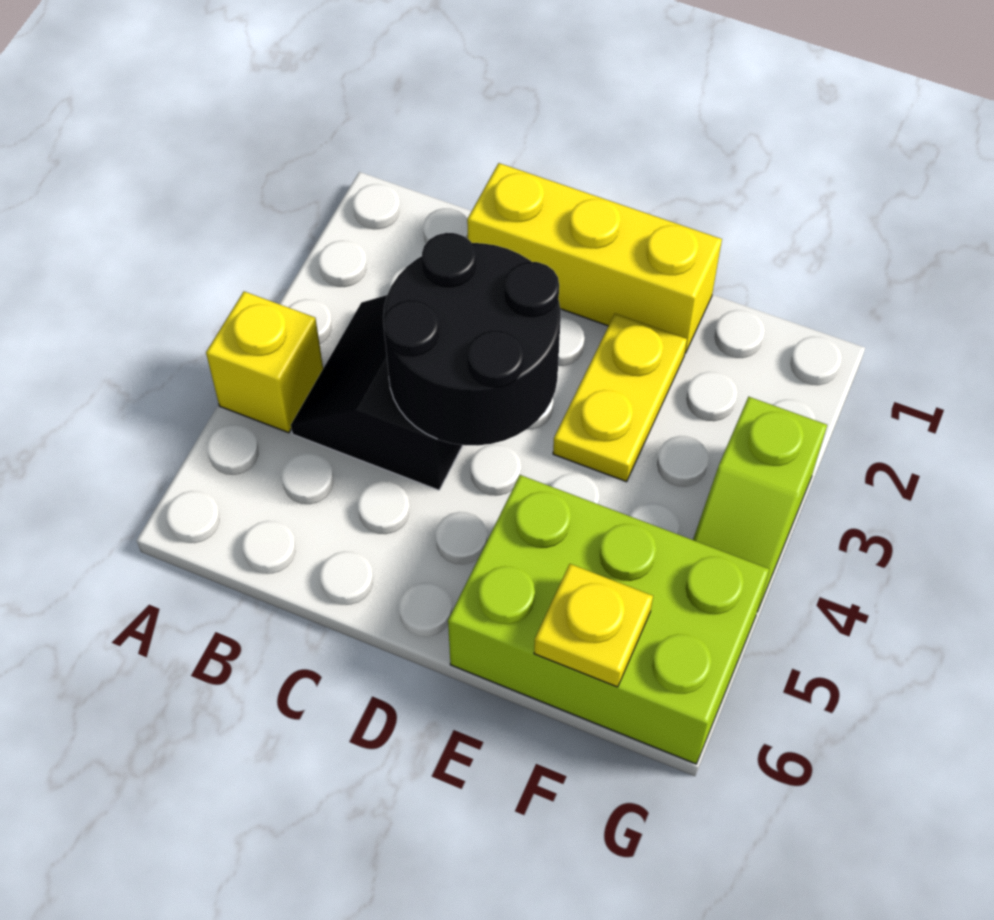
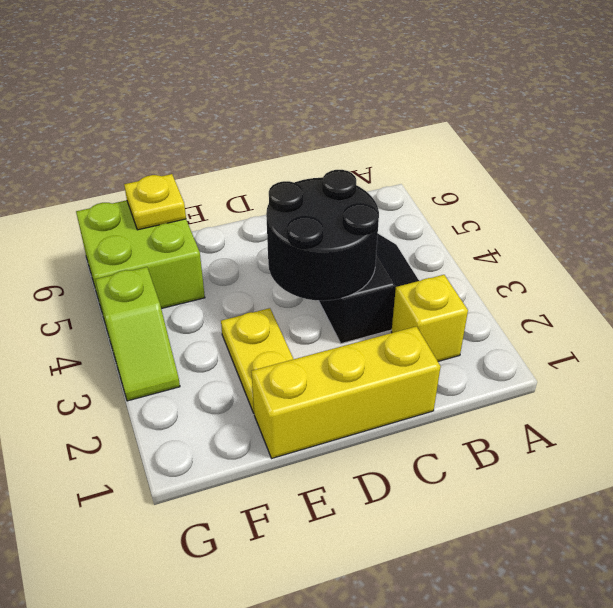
yellow brick A4 level 1 -> yellow brick B2 level 1
lime brick E5:G6 level 1 -> lime brick F5:G6 level 1
lime slope G3:G4 level 1 top 3 -> lime slope G3:G4 level 1 top 4

